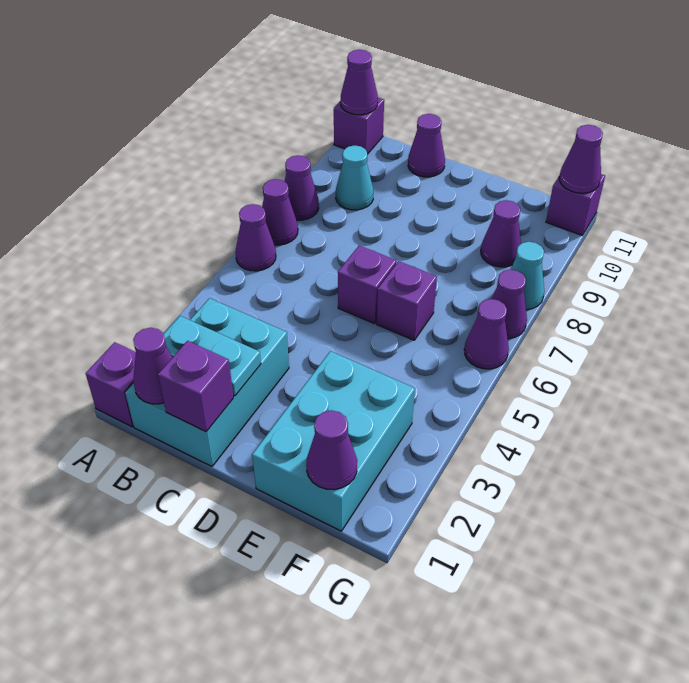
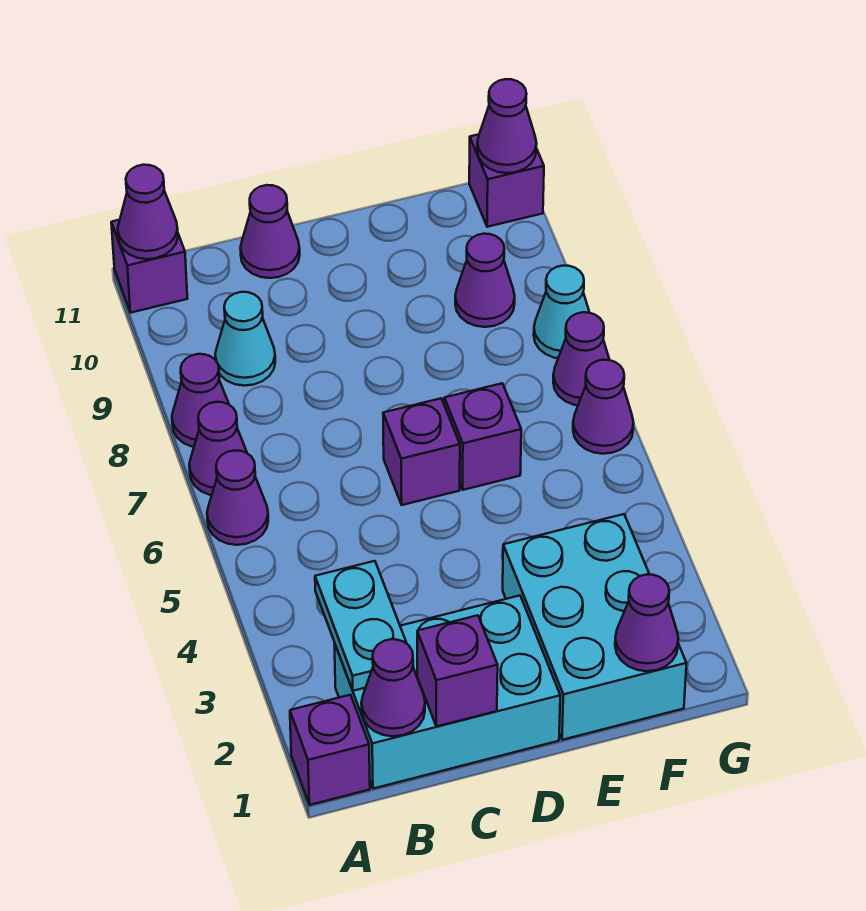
cyan brick B1:C3 level 1 -> cyan brick B1:D2 level 1
cyan plate B2:C2 level 2 -> cyan plate B2:B3 level 2

